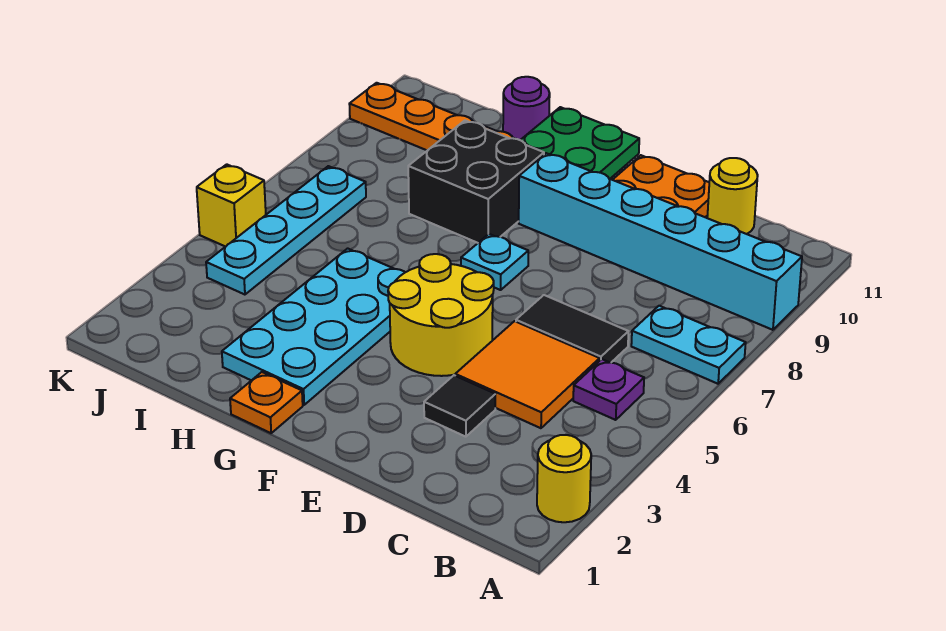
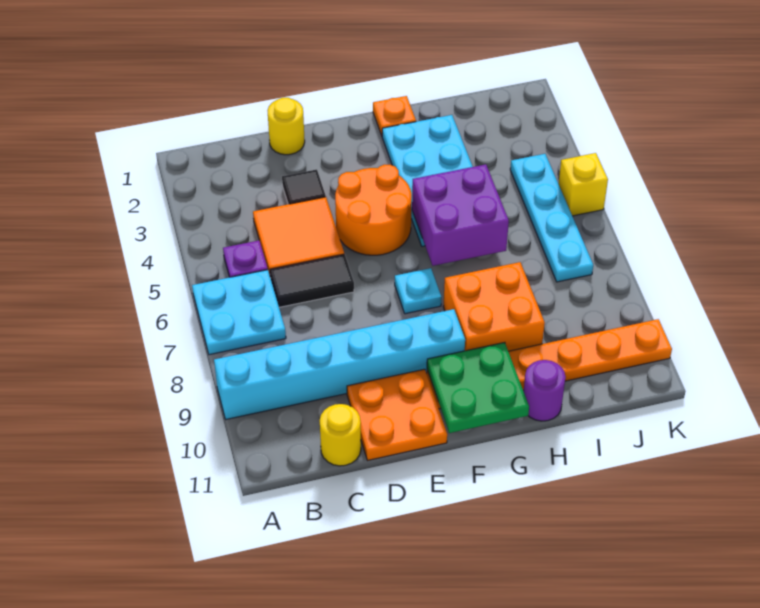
yellow round brick A2 level 1 -> yellow round brick D1 level 1
cyan plate A7:B7 level 1 -> cyan plate A6:B7 level 1
yellow round brick E4:F5 level 1 -> orange round brick E4:F5 level 1
none -> purple brick G5:H6 level 2
black brick G8:H9 level 1 -> orange brick G8:H9 level 1

